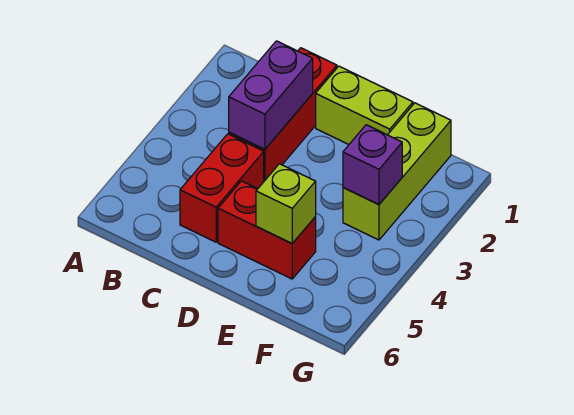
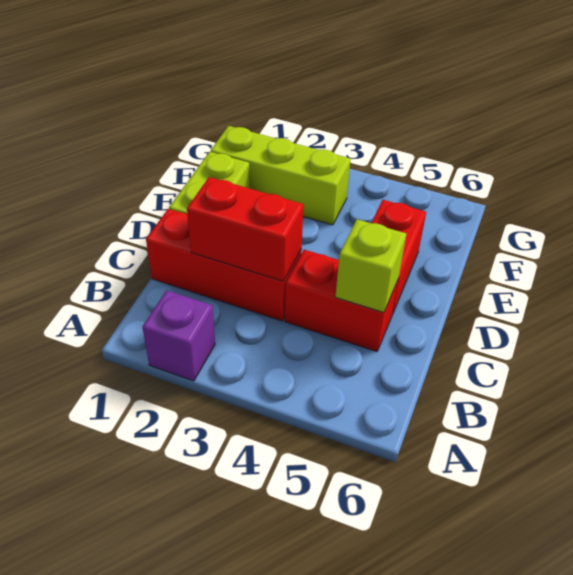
purple brick C2:C3 level 2 -> red brick C2:C3 level 2
lime brick E5 level 2 -> lime brick C5 level 2
purple brick F3 level 2 -> purple brick A2 level 1

